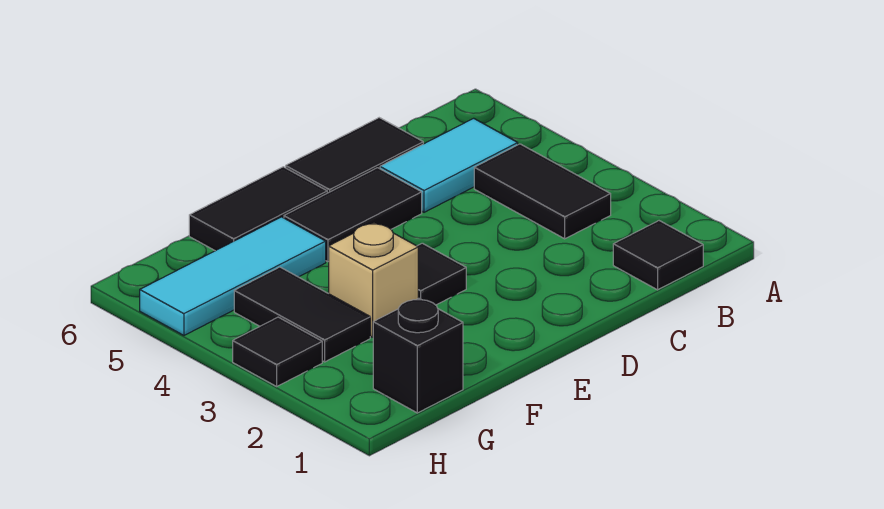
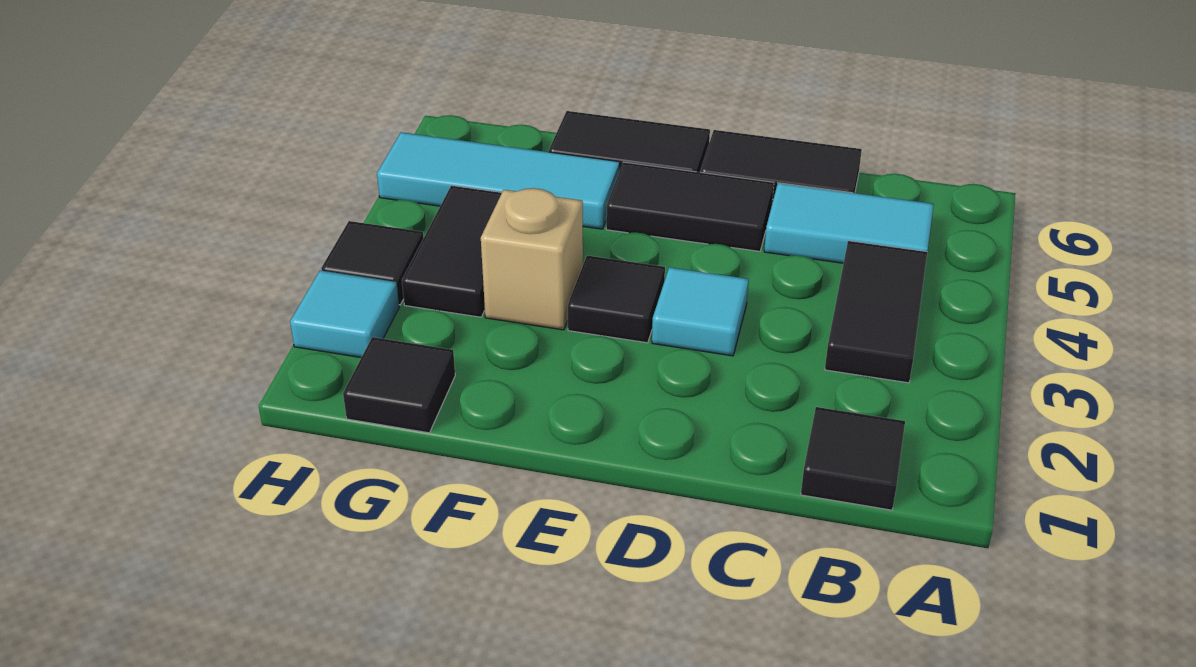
none -> cyan tile D3 level 1
black brick G1 level 1 -> black tile G1 level 1
none -> cyan tile H2 level 1

